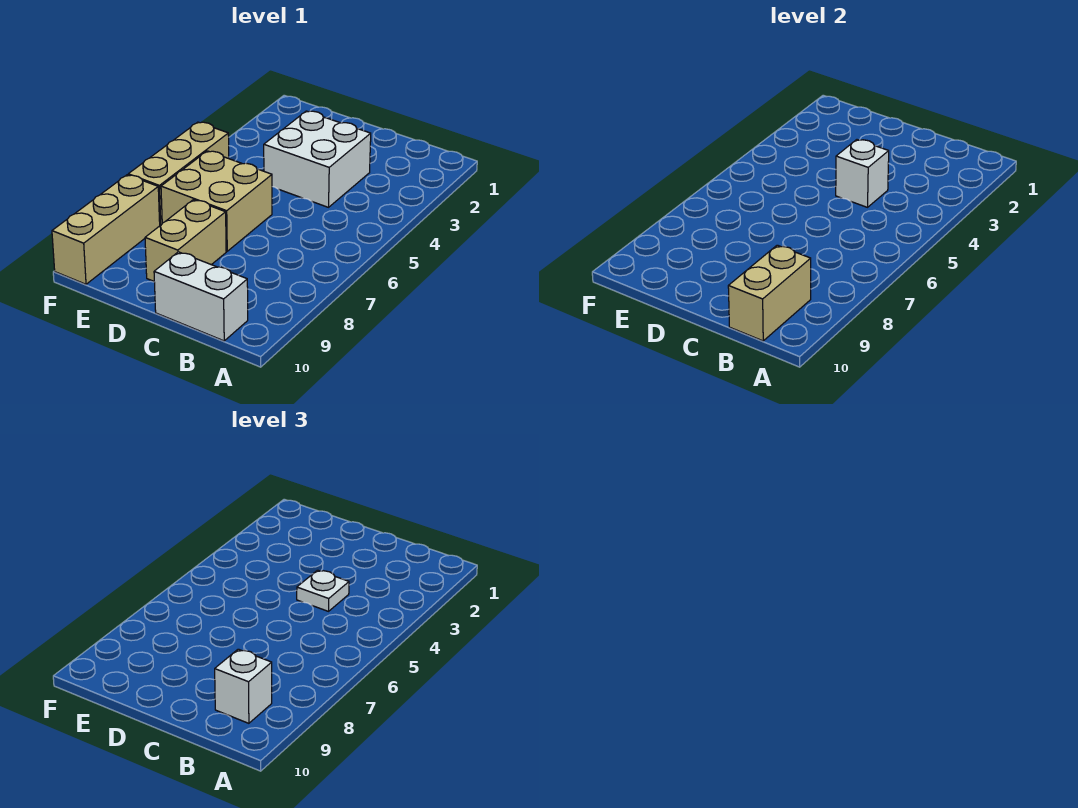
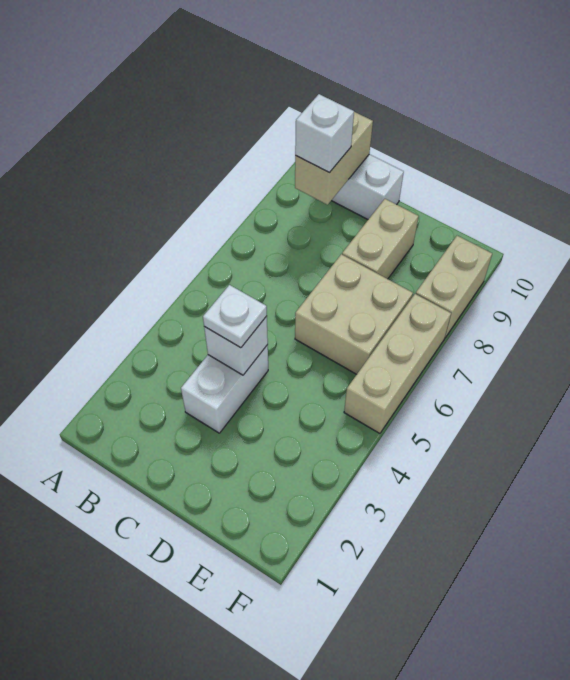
white brick C3:D4 level 1 -> white brick C3:C4 level 1
tan brick F8:F10 level 1 -> tan brick F8:F9 level 1

